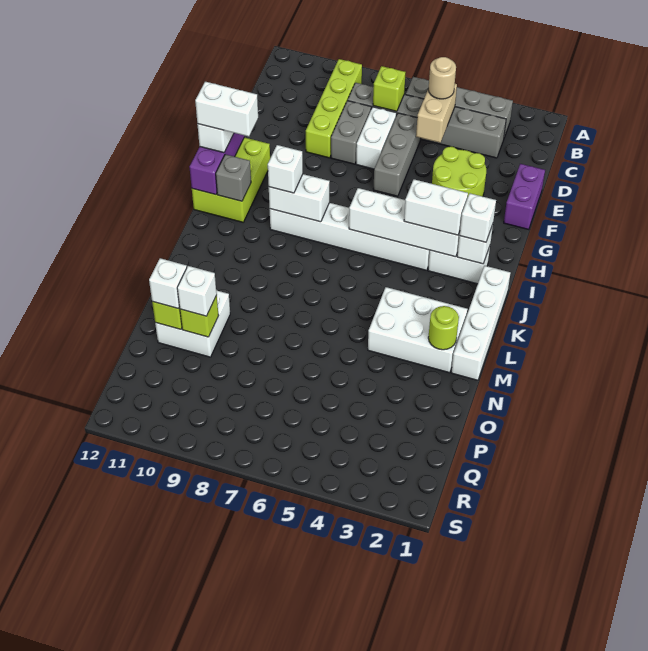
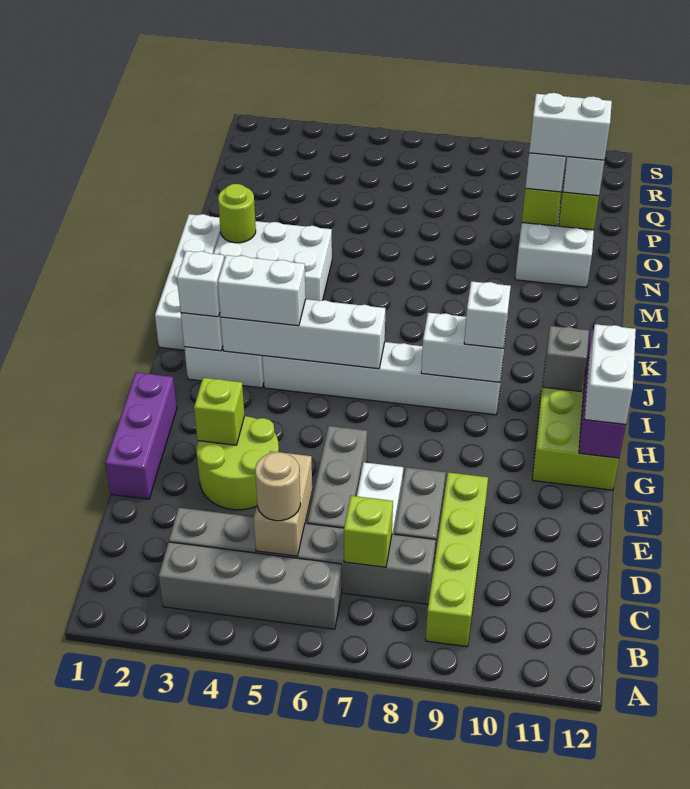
purple brick E1:F1 level 1 -> purple brick E1:G1 level 1
none -> lime brick F3 level 2
white brick H11:H12 level 4 -> white brick O10:O11 level 4

